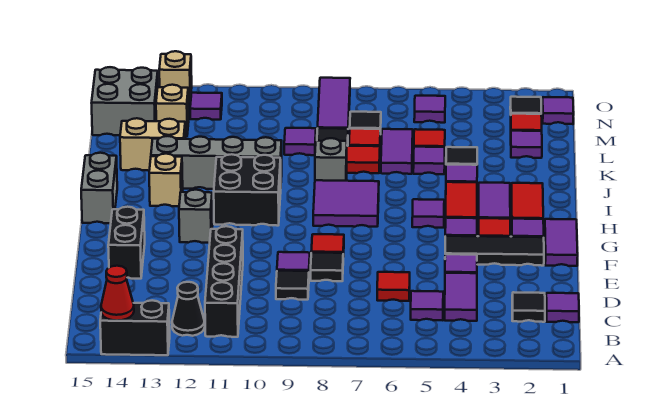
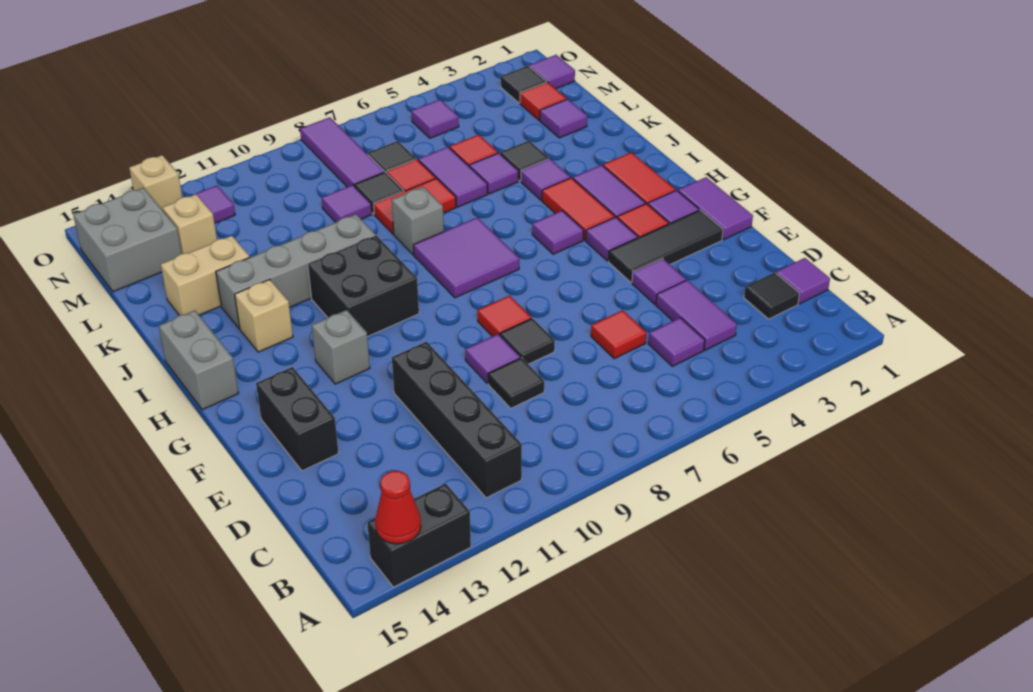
black cone B12 level 1 -> none

